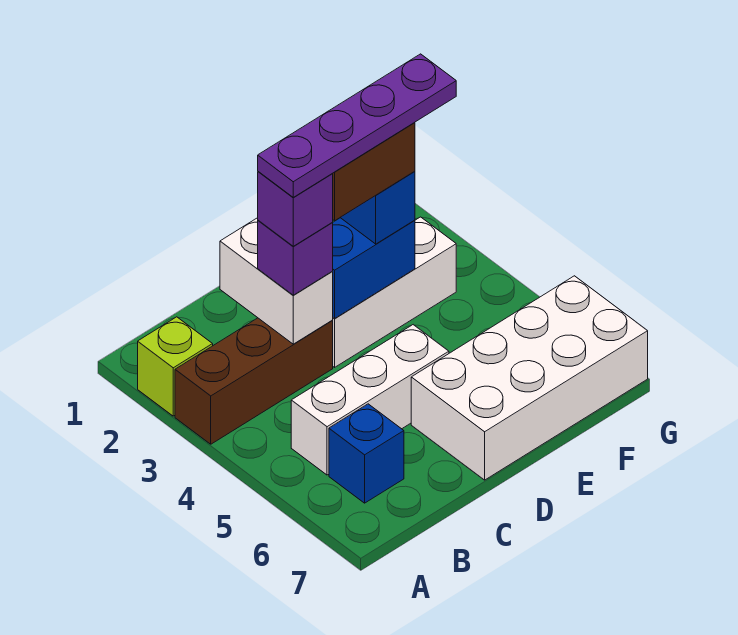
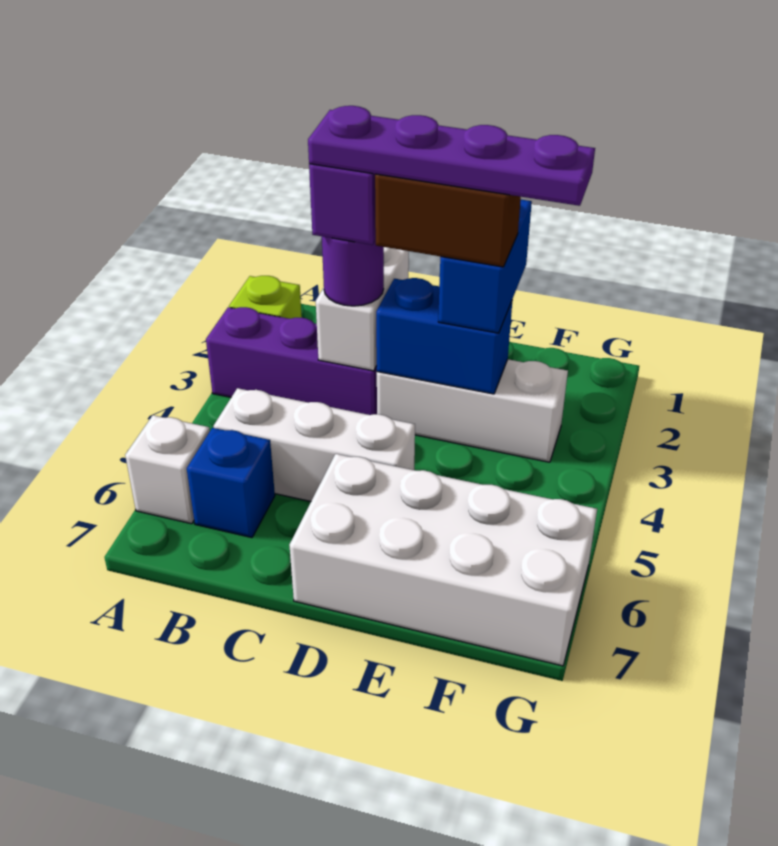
brown brick A3:C3 level 1 -> purple brick A3:C3 level 1
none -> white brick A6 level 1
purple brick C3 level 3 -> purple round brick C3 level 3

